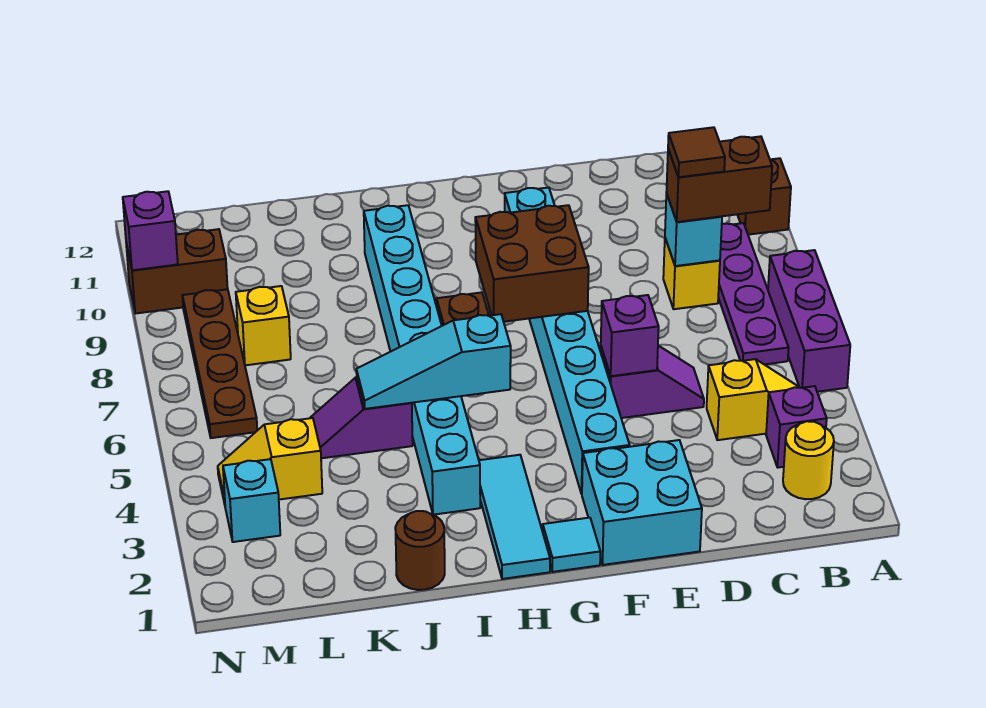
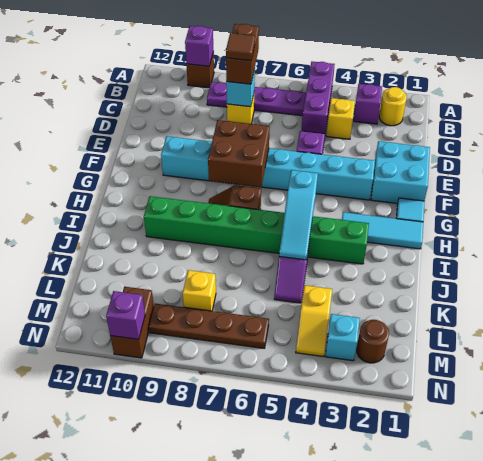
purple brick A5:A7 level 1 -> purple brick A5:C5 level 1
purple brick E5 level 2 -> purple brick A10 level 2
cyan brick I3:I10 level 1 -> green brick I3:I10 level 1
brown round brick J1 level 1 -> brown round brick M2 level 1

